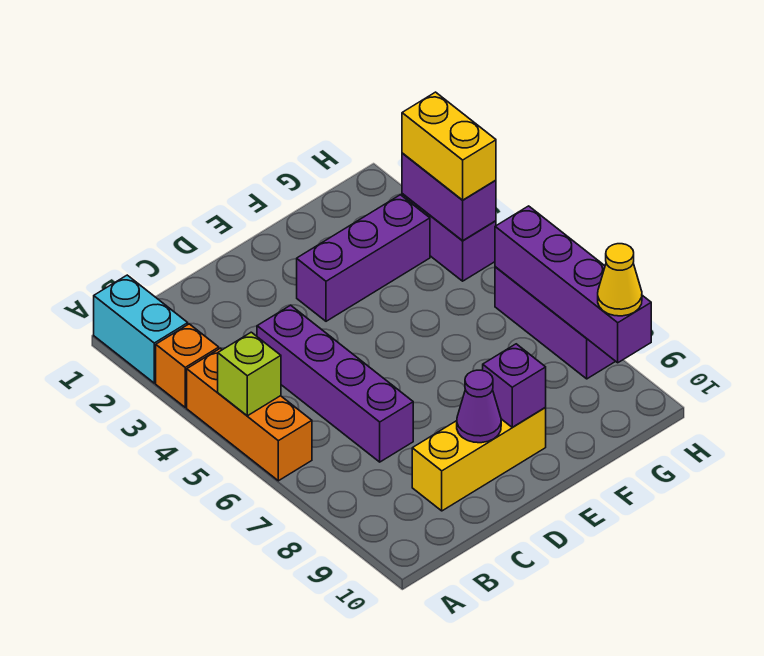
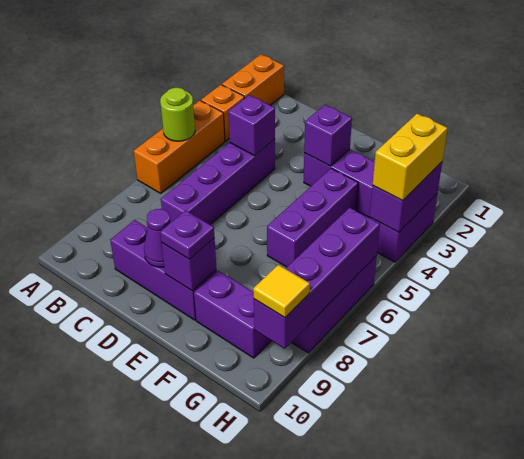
cyan brick A1:A2 level 1 -> orange brick A1:A2 level 1
lime brick A5 level 2 -> lime round brick A5 level 2
none -> purple brick C4 level 2
yellow brick C9:E9 level 1 -> purple brick C9:E9 level 1
none -> purple brick E3 level 2
none -> purple plate E9 level 3
none -> purple brick F4:F6 level 1
none -> purple brick F9:G9 level 1
yellow cone H9 level 3 -> yellow tile H9 level 3

